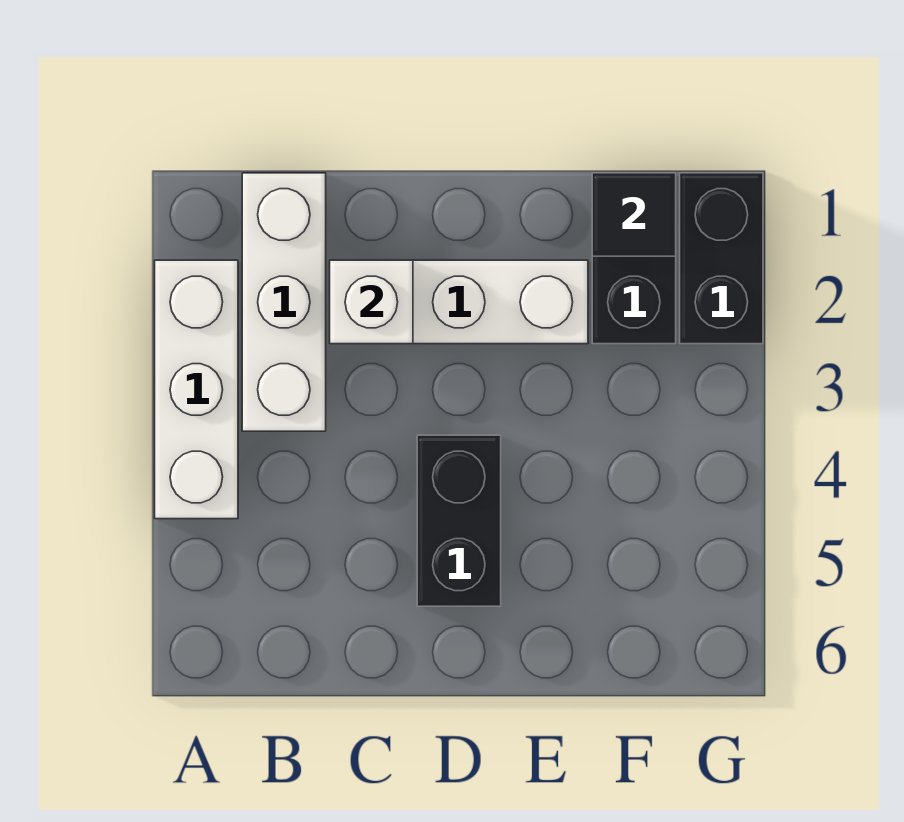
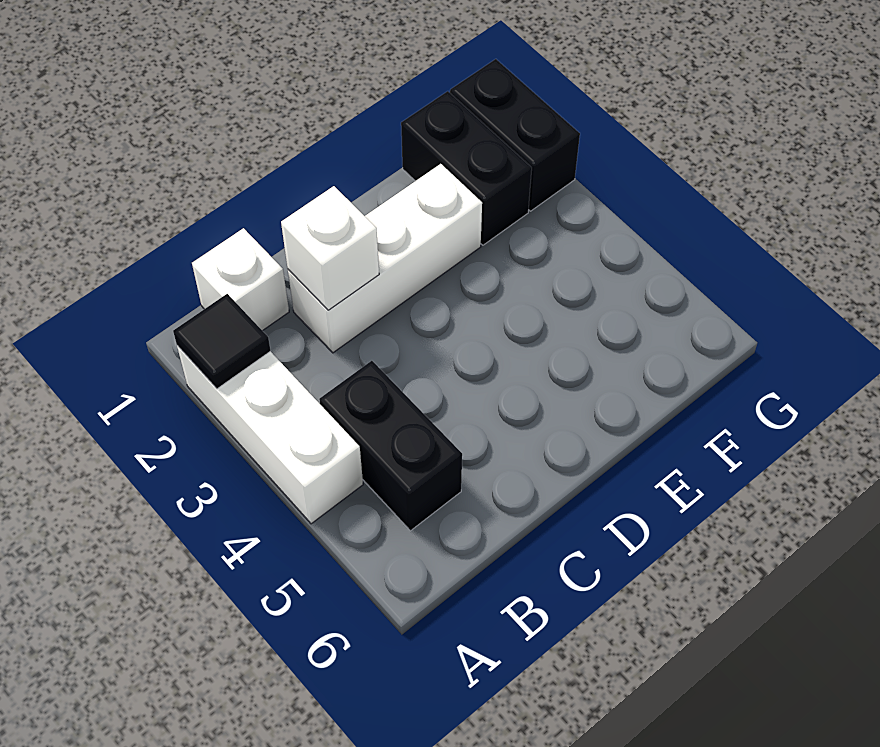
white brick B1:B3 level 1 -> white brick B1 level 1
black brick D4:D5 level 1 -> black brick B4:B5 level 1
black tile F1 level 2 -> black tile A2 level 2

